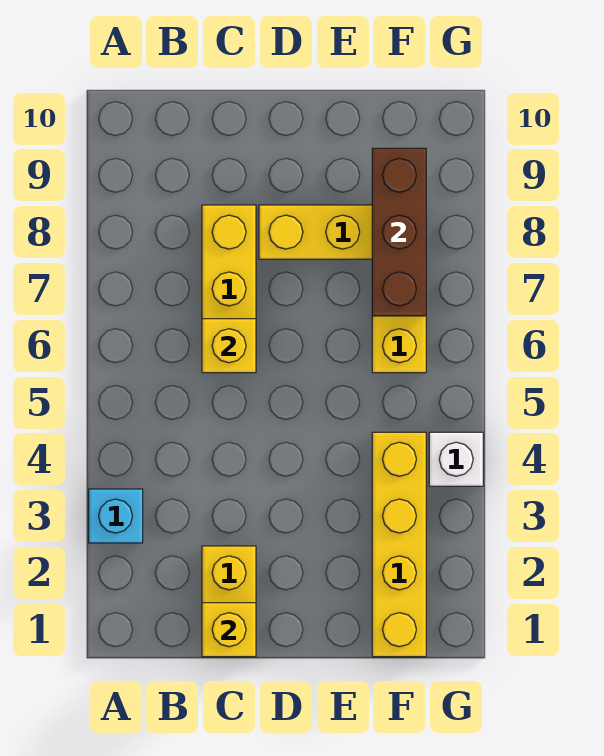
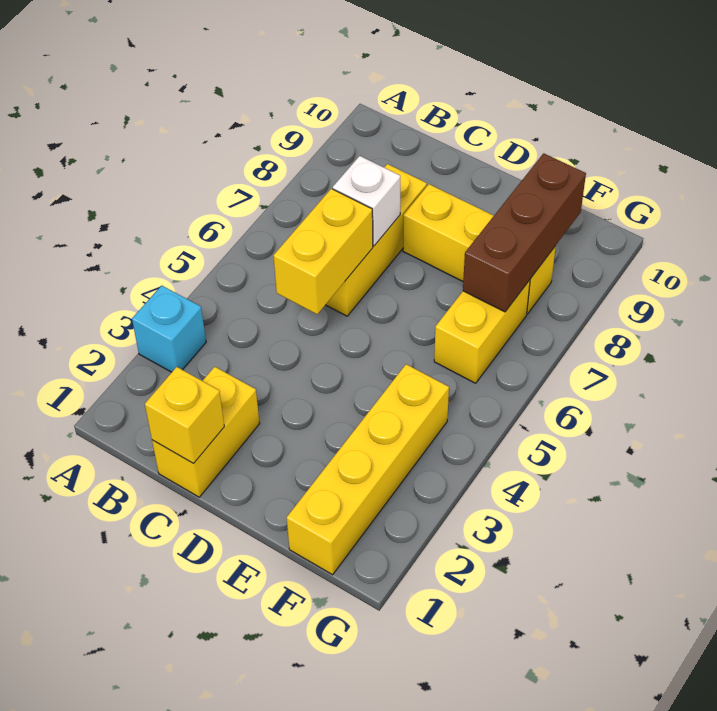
yellow brick C6 level 2 -> yellow brick C5:C6 level 2
white brick G4 level 1 -> white brick C7 level 2

